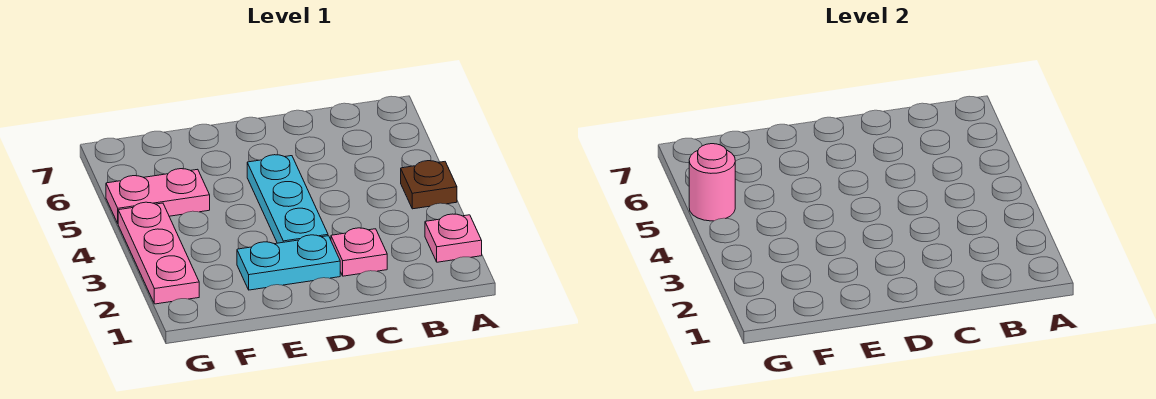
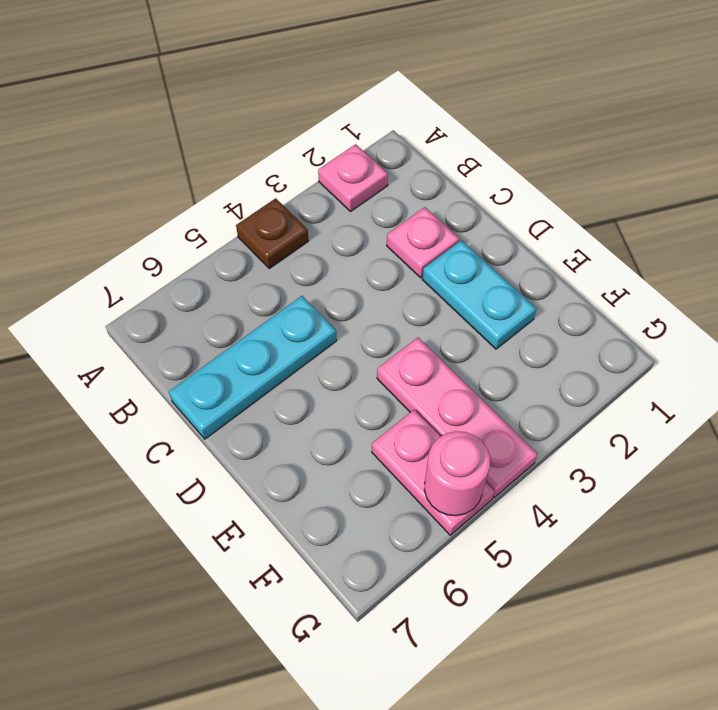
cyan plate D3:D5 level 1 -> cyan plate C5:C7 level 1
pink plate G2:G4 level 1 -> pink plate E4:G4 level 1

